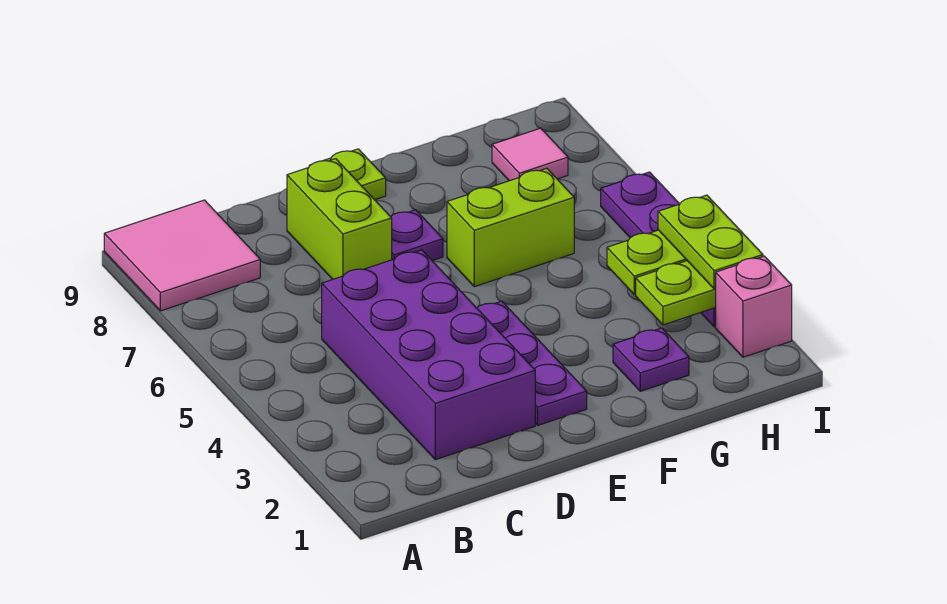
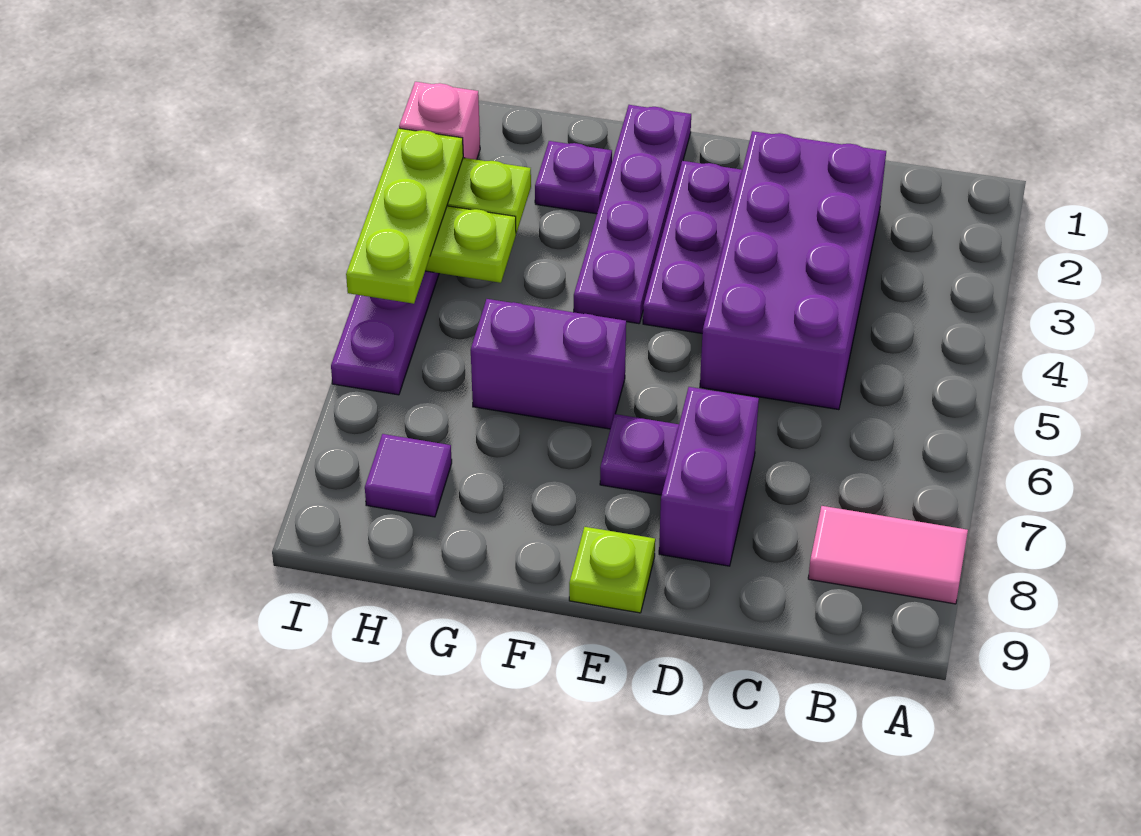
pink tile A8:B9 level 1 -> pink tile A8:B8 level 1
lime brick D7:D8 level 1 -> purple brick D7:D8 level 1
none -> purple plate F1:F4 level 1
lime brick F6:G6 level 1 -> purple brick F6:G6 level 1
pink tile H8 level 1 -> purple tile H8 level 1
lime plate I3:I4 level 3 -> lime plate I3:I5 level 3

